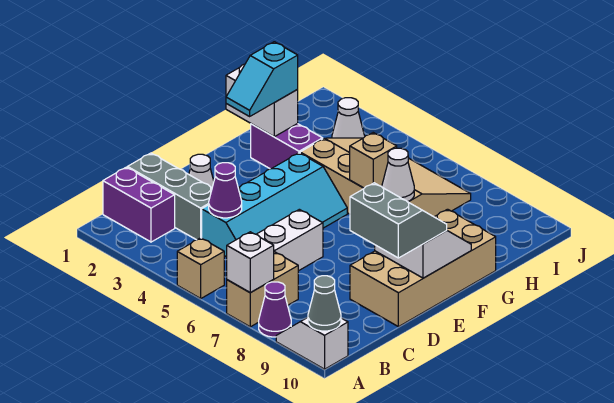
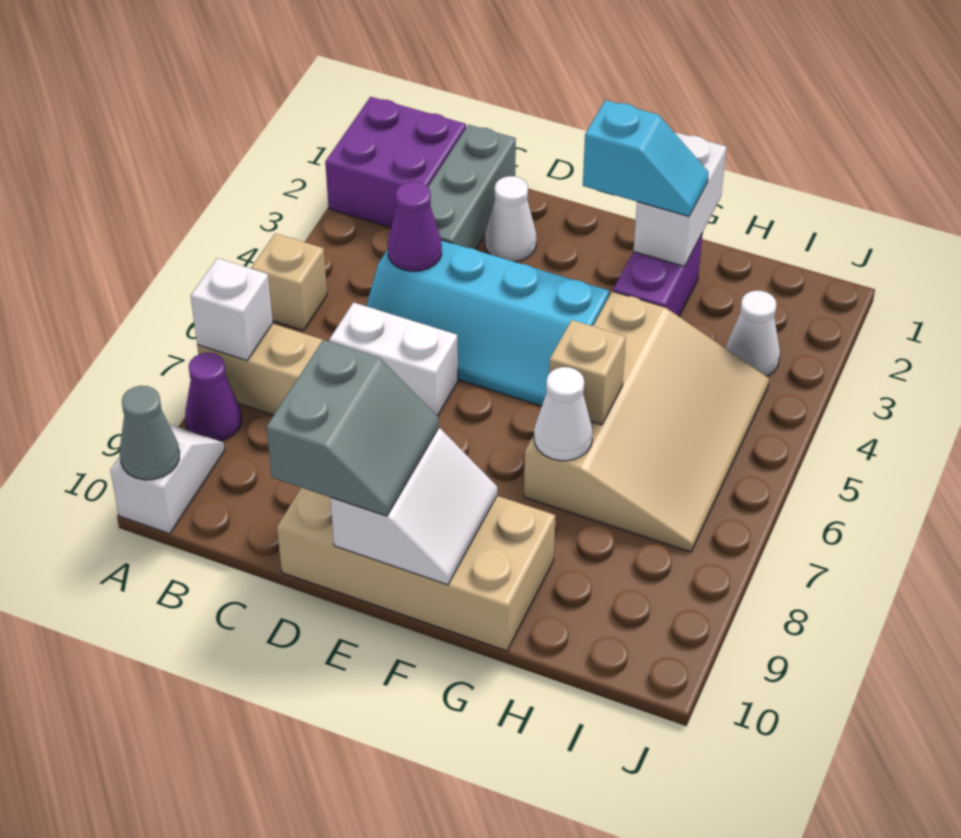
purple brick B1:B2 level 1 -> purple brick A1:B2 level 1
cyan slope F2:G2 level 3 top G -> cyan slope F2:G2 level 3 top F

